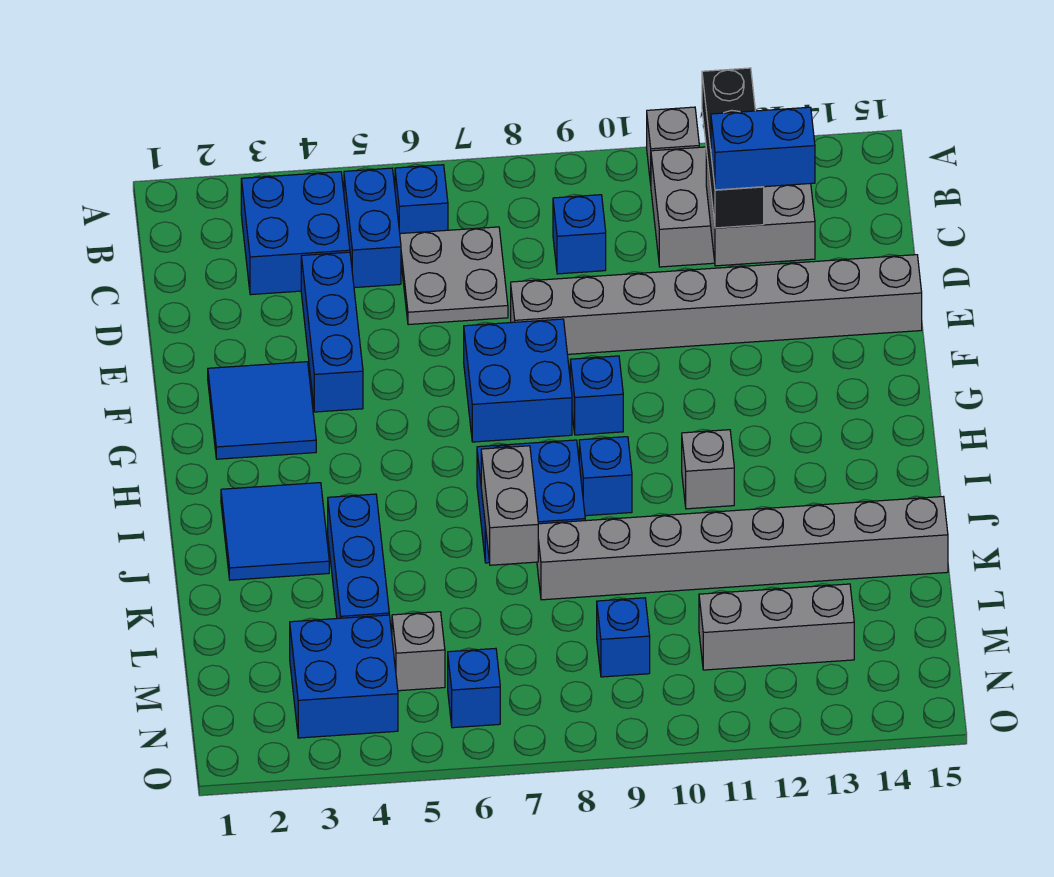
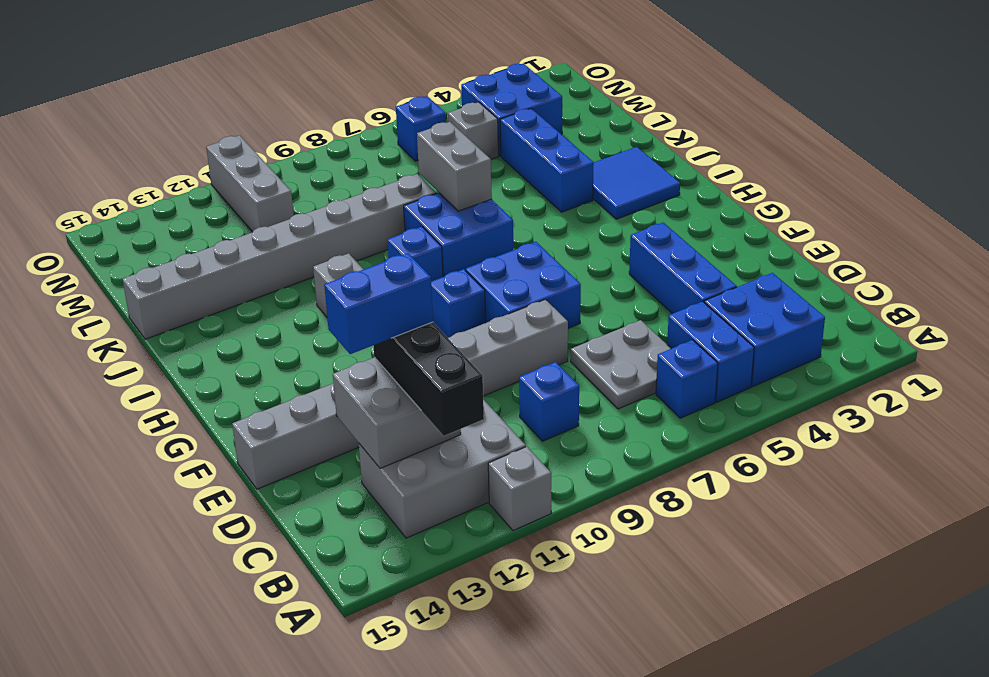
blue tile F2:G3 level 1 -> none
blue brick M9 level 1 -> none
grey brick M11:M13 level 1 -> grey brick M11:O11 level 1

